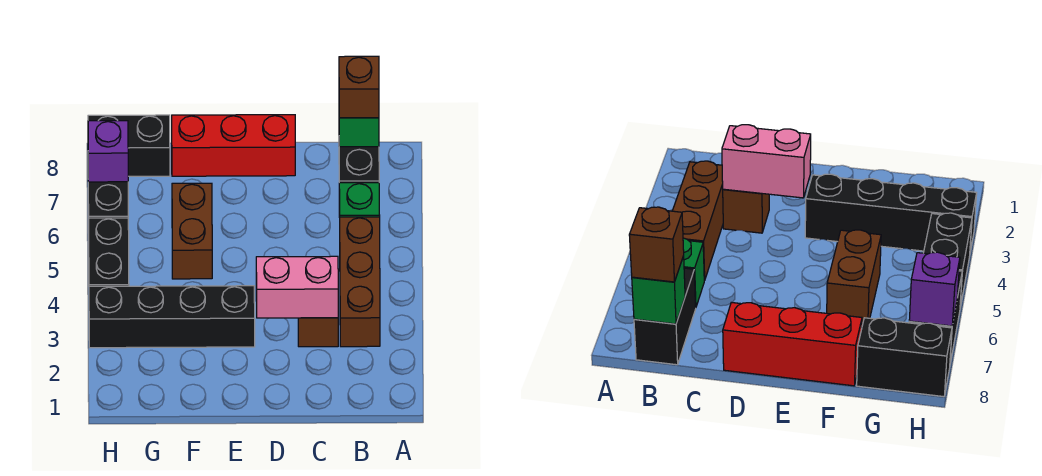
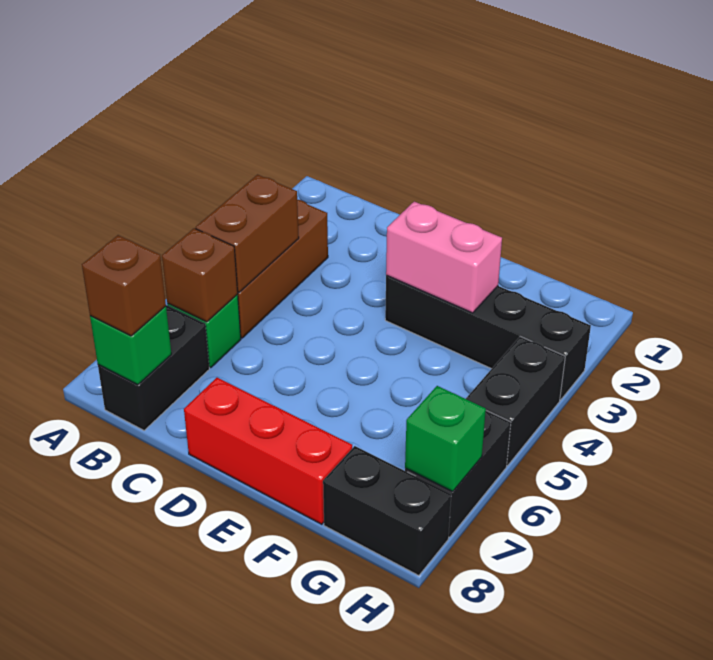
brown brick C3 level 1 -> brown brick B6 level 2
pink brick C3:D3 level 2 -> pink brick E3:F3 level 2
brown brick F5:F6 level 1 -> brown brick B4:B5 level 2
purple brick H7 level 2 -> green brick H7 level 2

